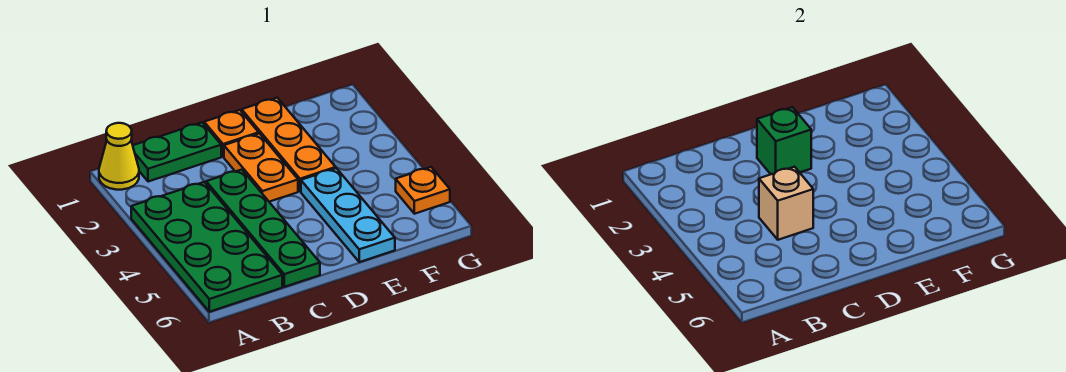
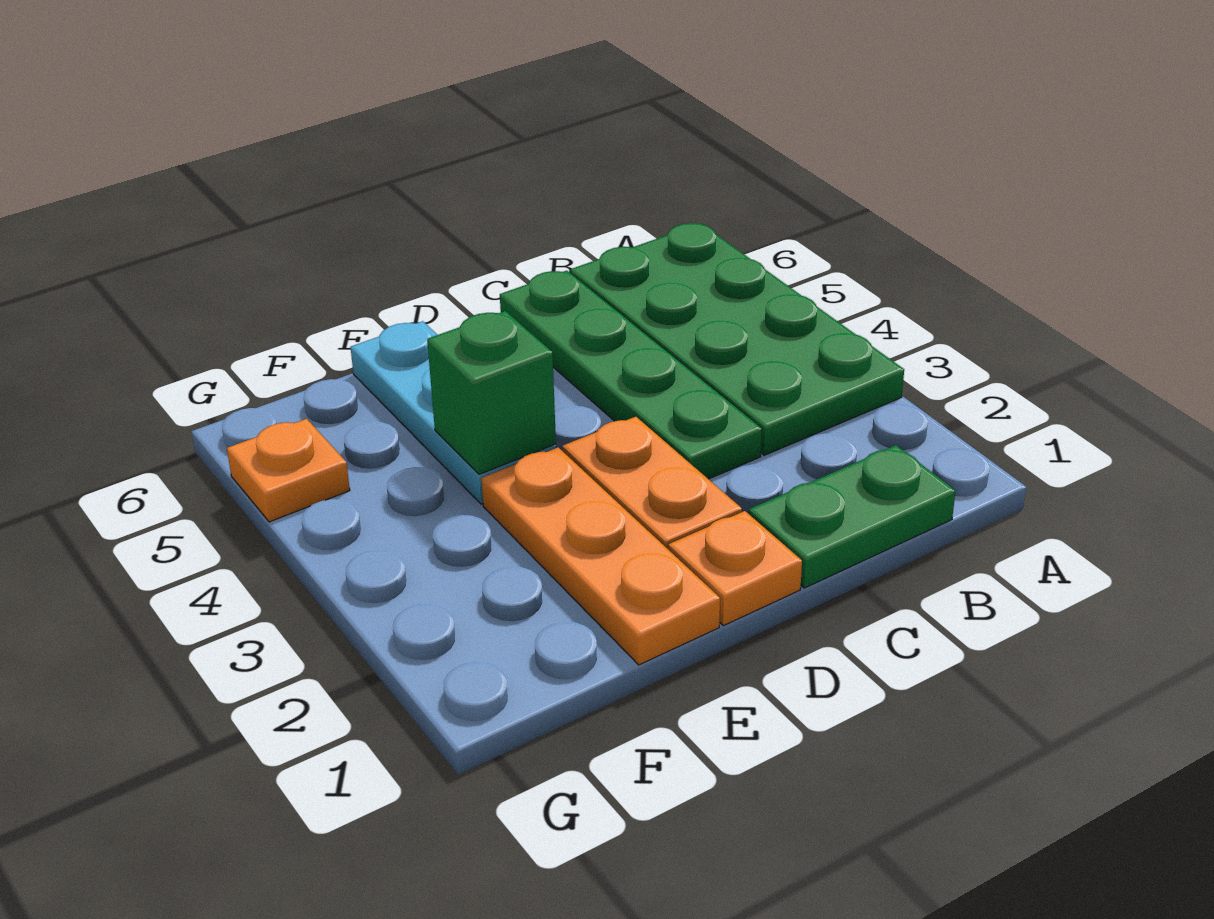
yellow cone A1 level 1 -> none
tan brick C4 level 2 -> none
green brick D2 level 2 -> green brick E4 level 2

